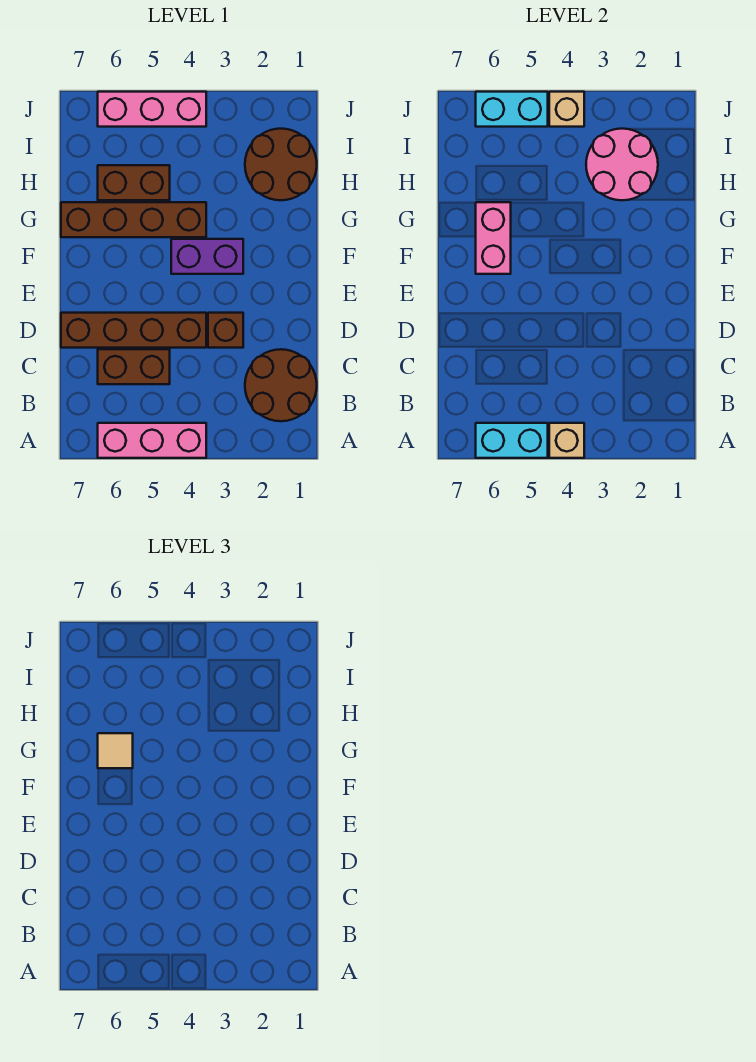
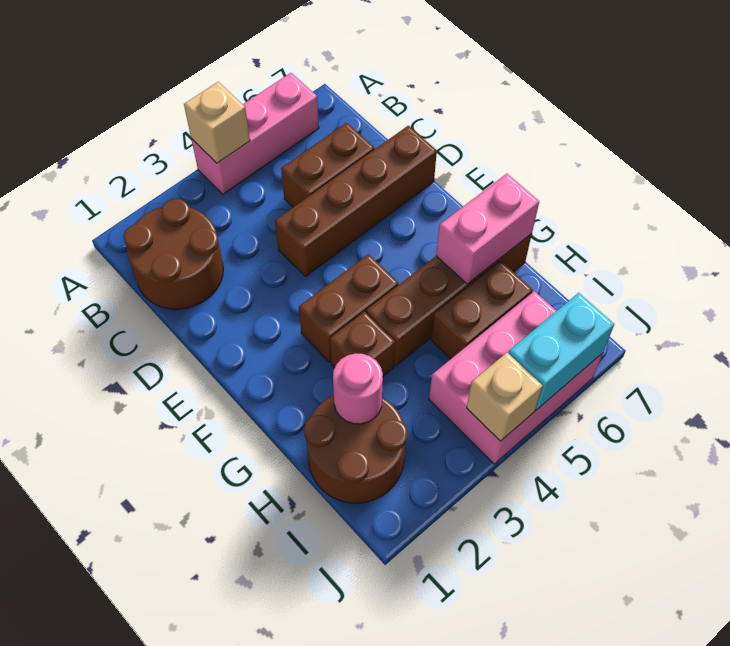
cyan brick A5:A6 level 2 -> none
brown brick D3 level 1 -> brown brick G3 level 1
purple brick F3:F4 level 1 -> brown brick F3:F4 level 1
pink brick F6:G6 level 2 -> pink brick G6:G7 level 2
tan tile G6 level 3 -> none
pink round brick H2:I3 level 2 -> pink round brick H2 level 2
pink brick J4:J6 level 1 -> pink brick I4:J6 level 1

